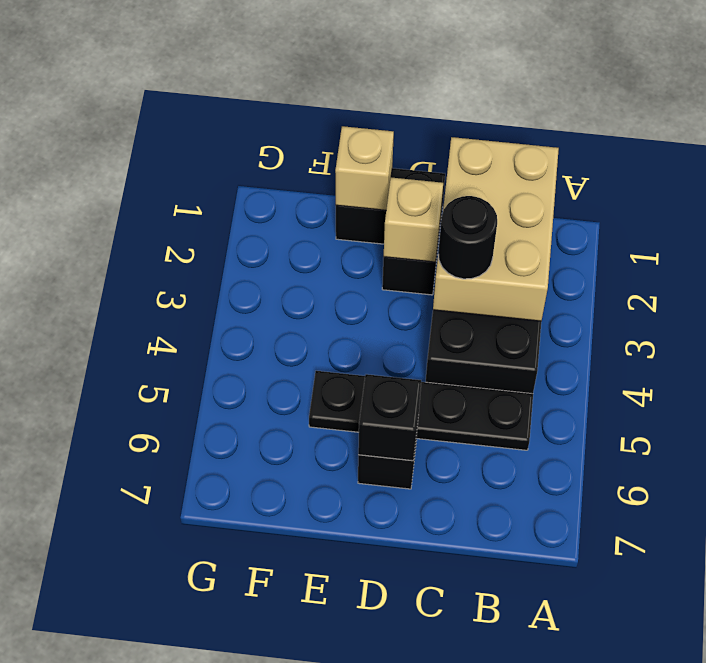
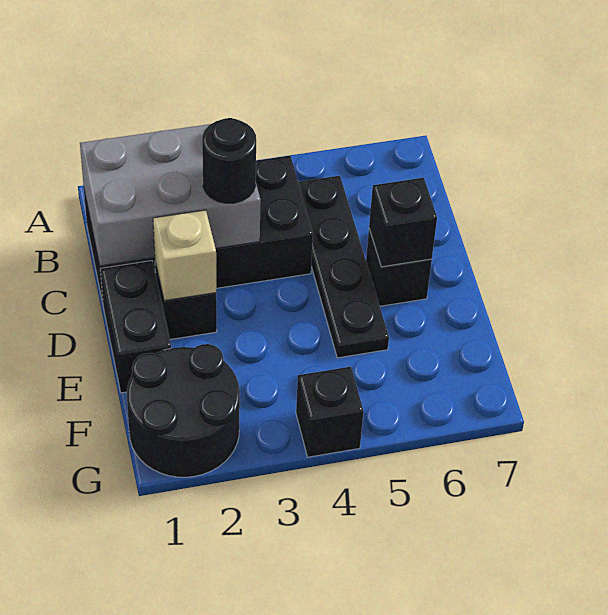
tan brick B1:C3 level 2 -> grey brick B1:C3 level 2
tan brick E1 level 2 -> none
none -> black round brick F1:G2 level 1
none -> black brick G4 level 1

